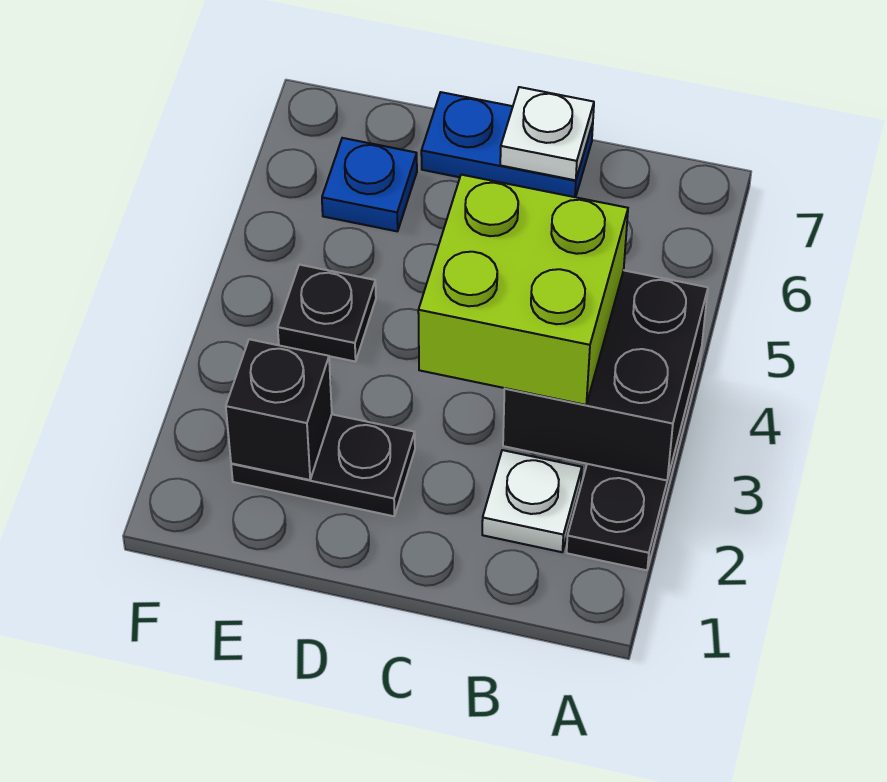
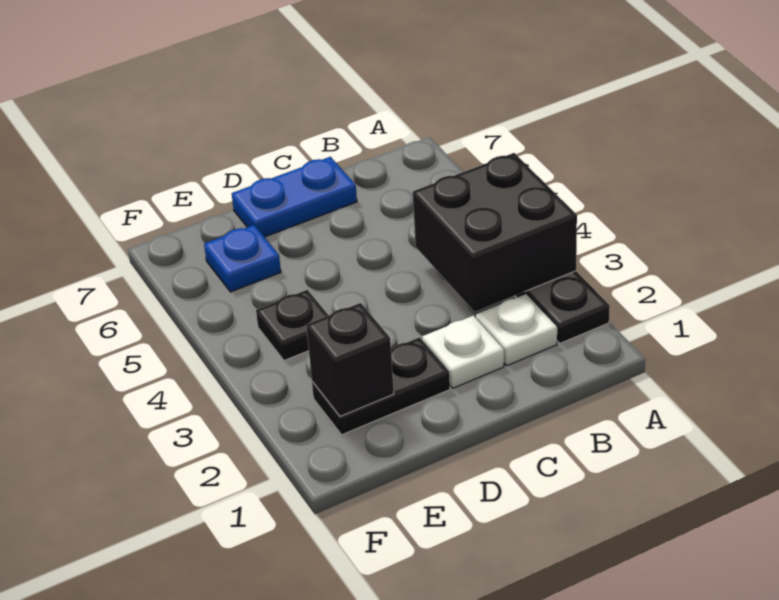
lime brick B3:C4 level 3 -> none
white plate C7 level 2 -> white plate C2 level 1

